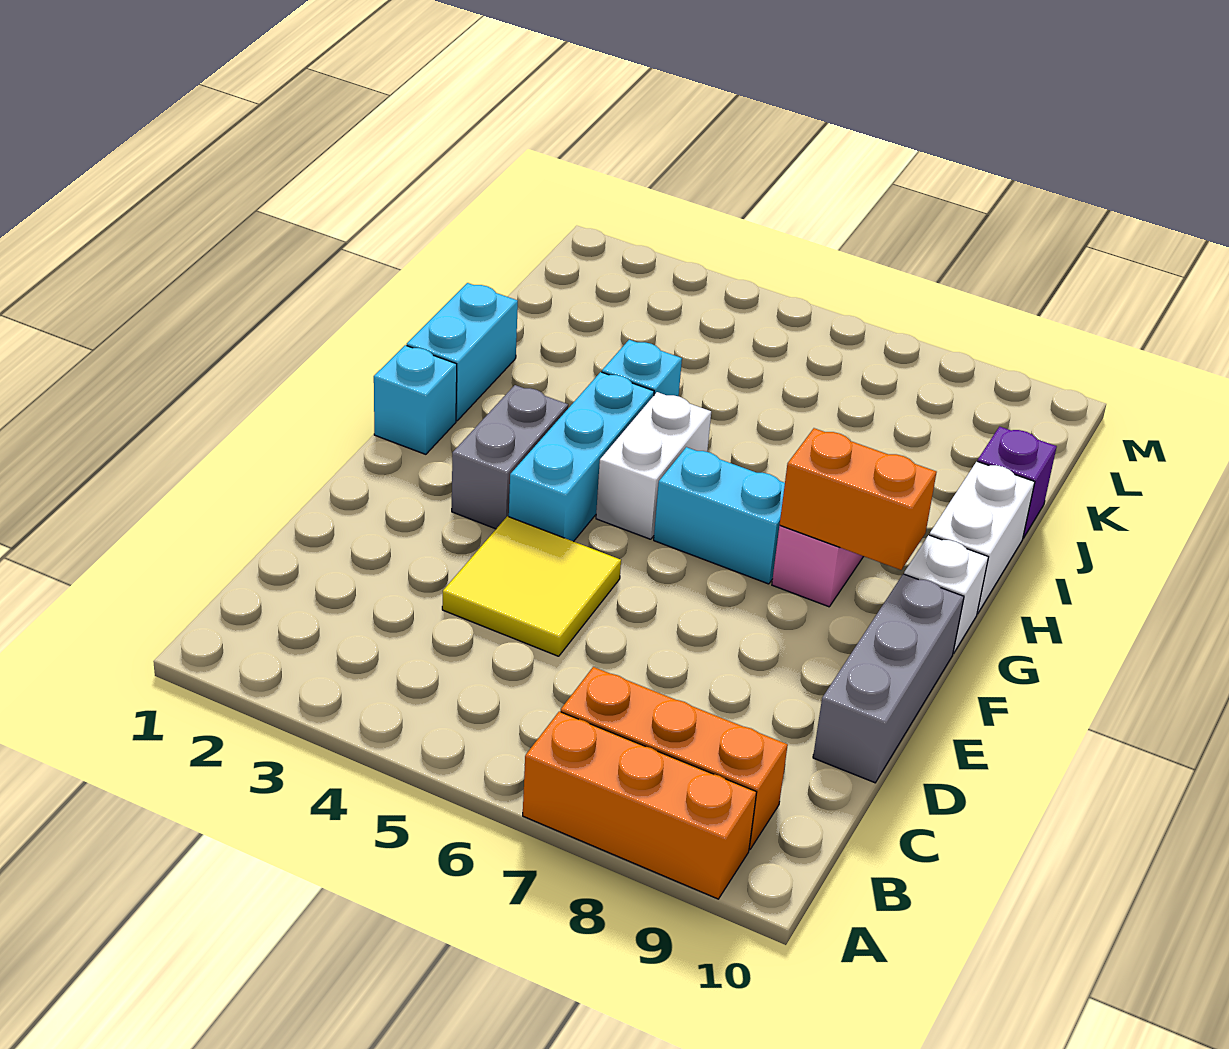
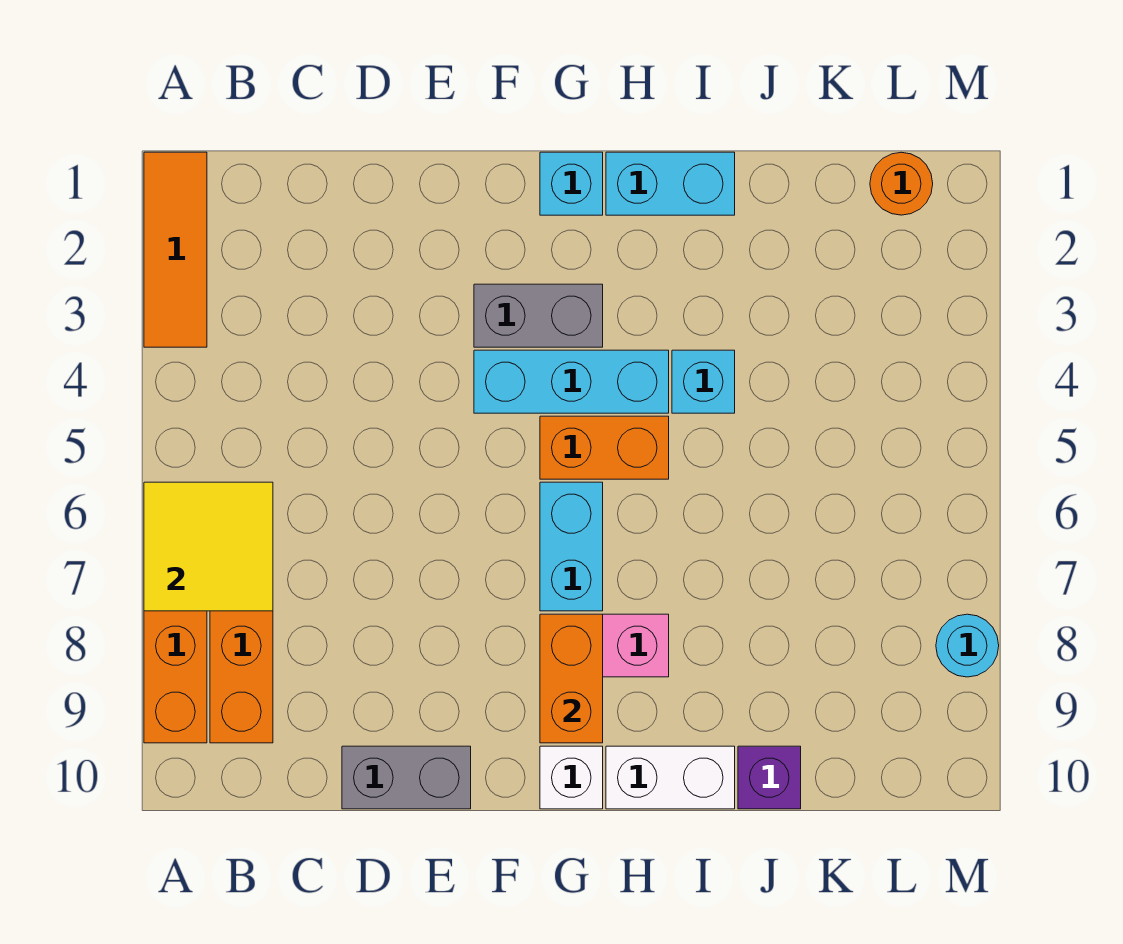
none -> orange tile A1:A3 level 1
yellow tile D4:E5 level 1 -> yellow tile A6:B7 level 2
grey brick D10:F10 level 1 -> grey brick D10:E10 level 1
white brick G5:H5 level 1 -> orange brick G5:H5 level 1
none -> orange round brick L1 level 1
none -> cyan round brick M8 level 1

